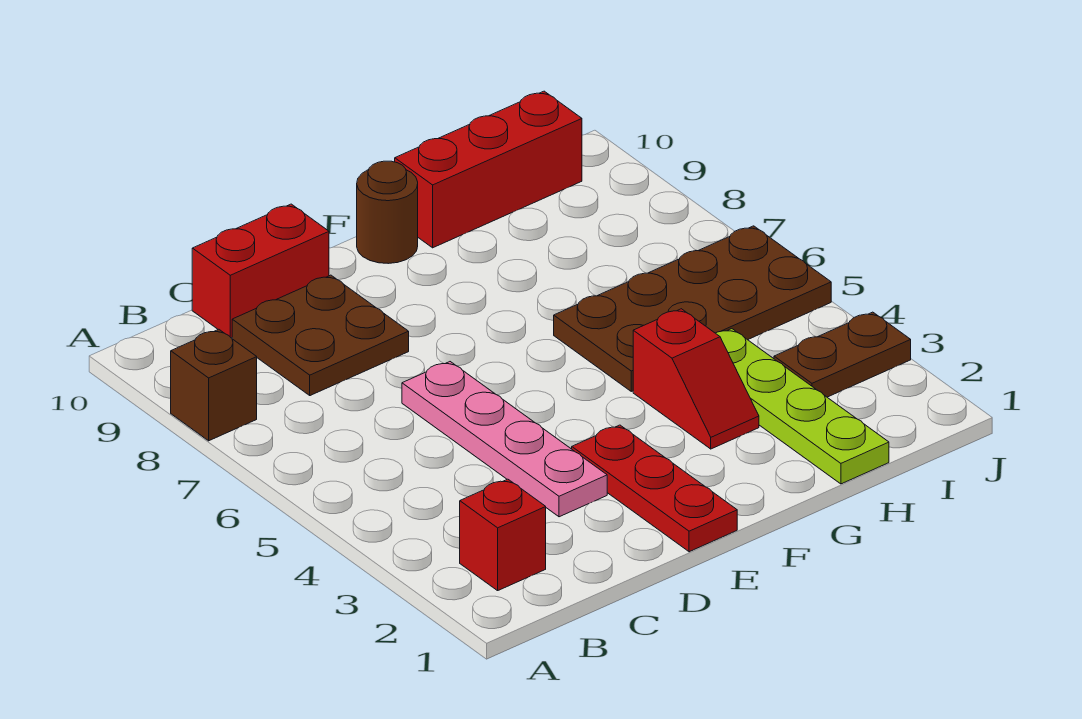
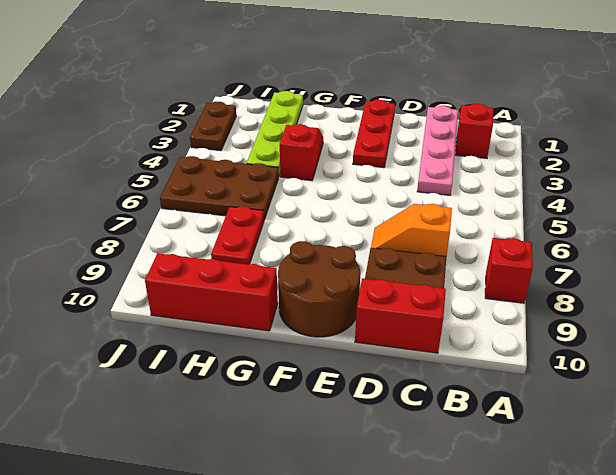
brown brick A8 level 1 -> red brick A8 level 1
none -> orange slope C7:D7 level 1 top C
pink plate D3:D6 level 1 -> pink plate C1:C4 level 1
brown round brick F10 level 1 -> brown round brick E9:F10 level 1
brown plate G5:J6 level 1 -> brown plate H5:J6 level 1
none -> red plate H7:H8 level 1
brown plate I3:J3 level 1 -> brown plate J2:J3 level 1

